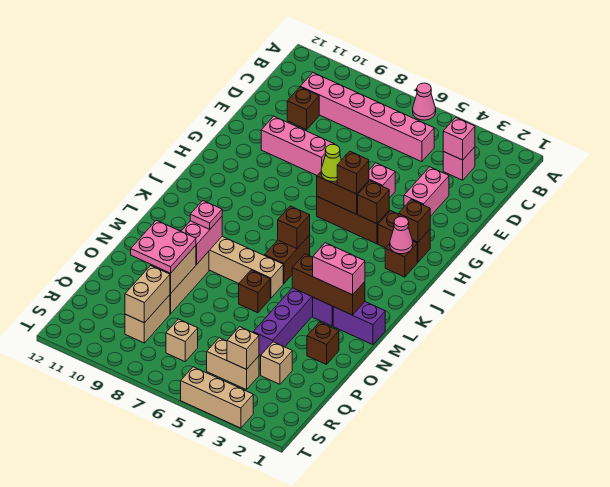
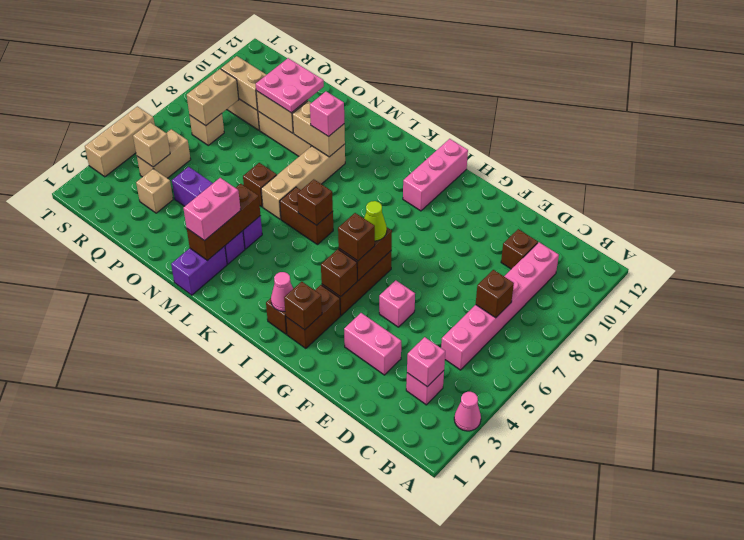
pink cone A6 level 1 -> pink cone A3 level 1
pink brick F8:F10 level 1 -> pink brick I10:I12 level 1
pink brick M9:N9 level 2 -> tan brick M9:N9 level 2
pink plate M9 level 3 -> pink brick M9 level 3
brown brick O2 level 1 -> brown brick C7 level 2
none -> tan brick R7:R8 level 2

